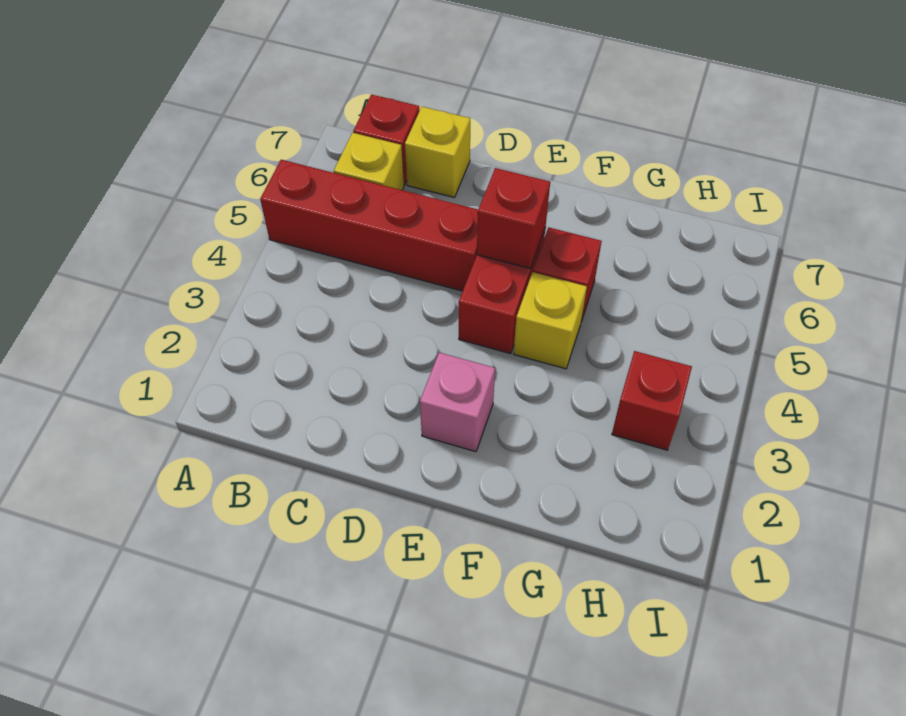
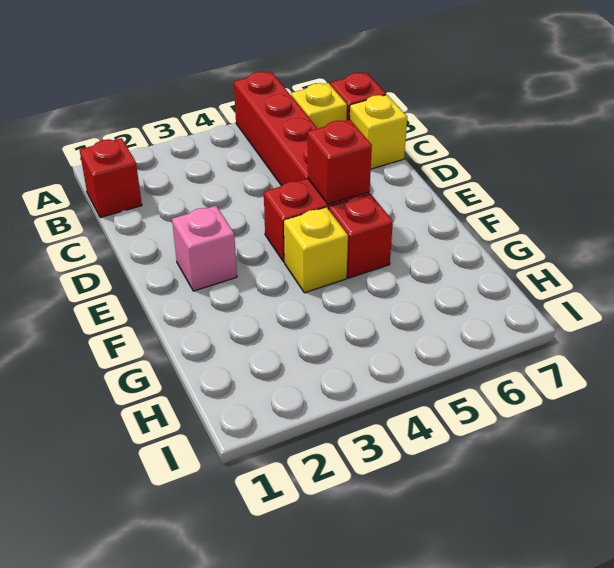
red brick H3 level 1 -> red brick B1 level 1

